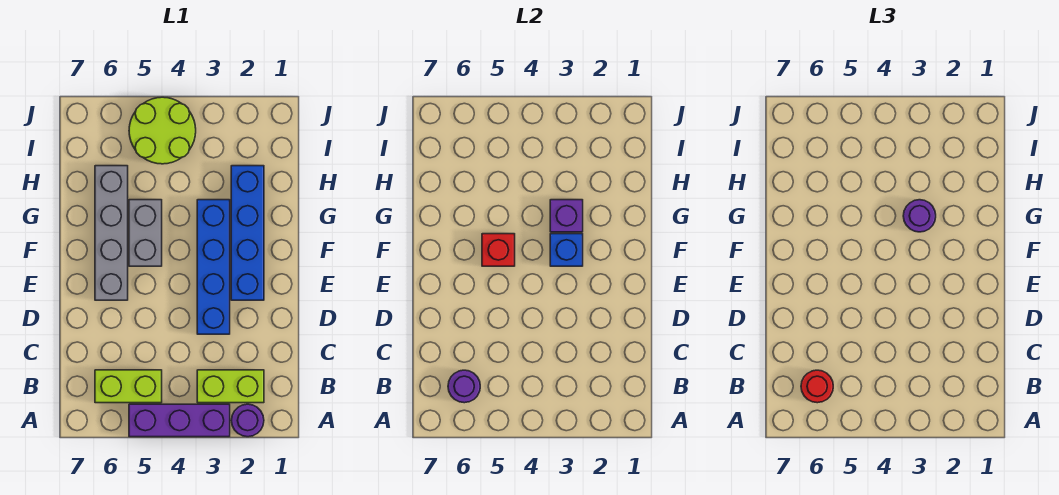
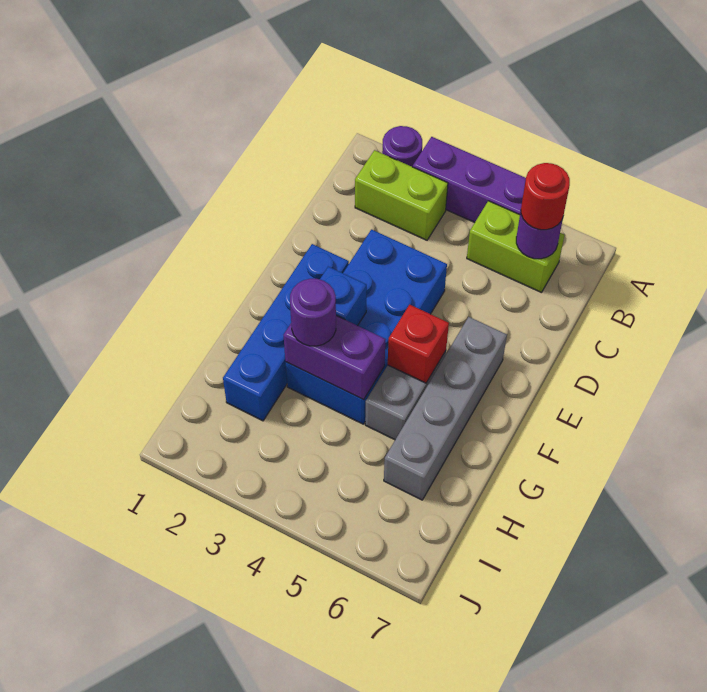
blue brick D3:G3 level 1 -> blue brick D3:G4 level 1
purple brick G3 level 2 -> purple brick G3:G4 level 2
lime round brick I4:J5 level 1 -> none

